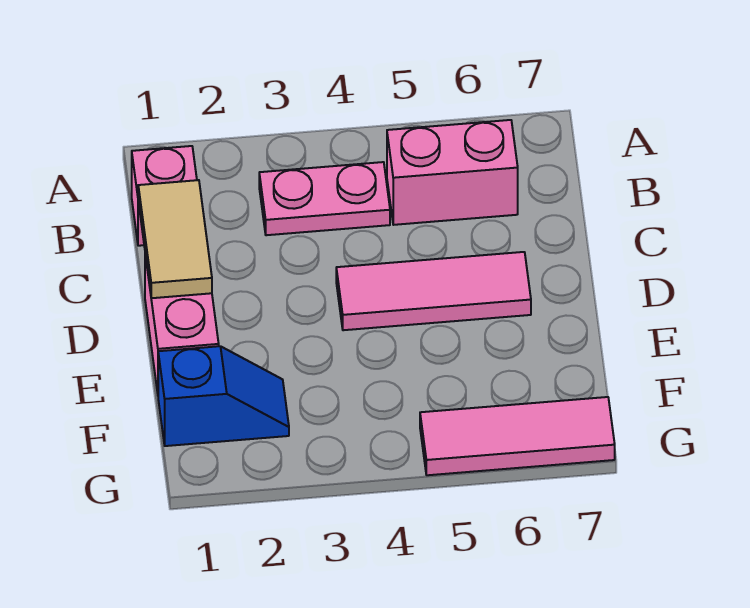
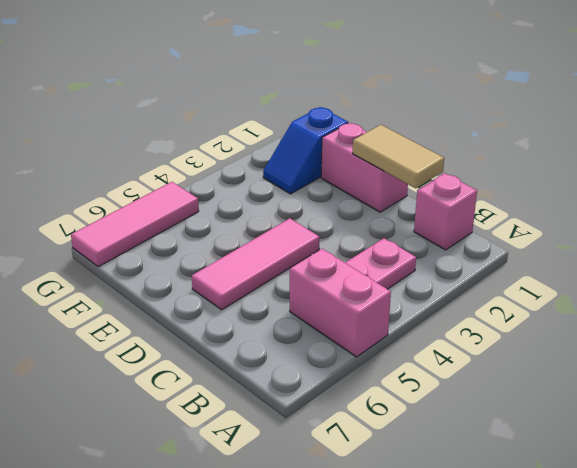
pink brick B5:B6 level 1 -> pink brick A5:B5 level 1

